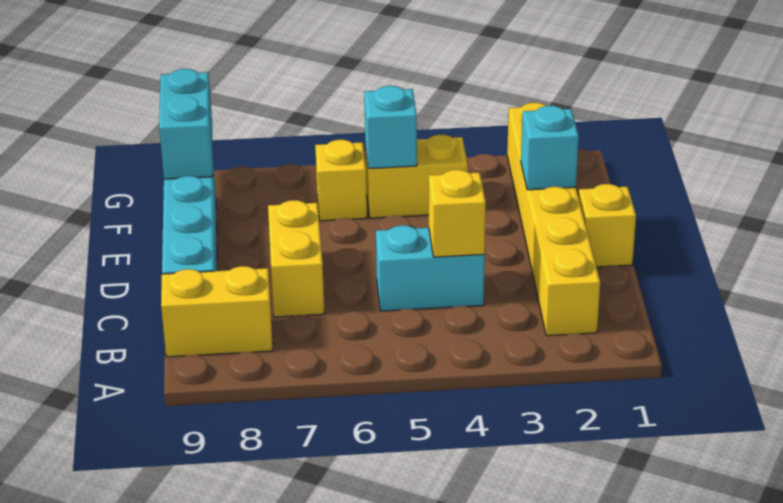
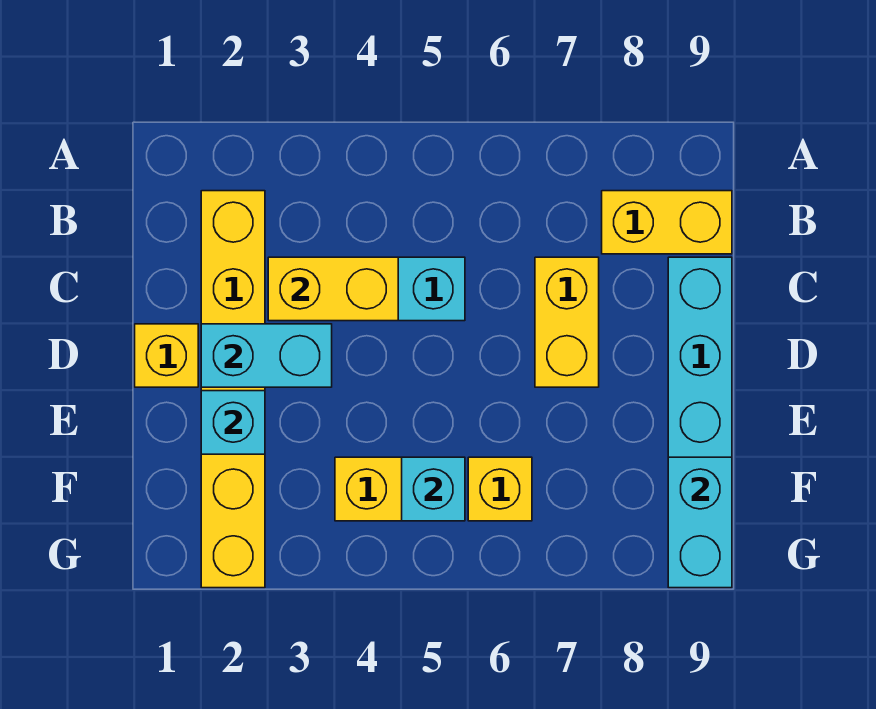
yellow brick C4 level 2 -> yellow brick C3:C4 level 2
none -> cyan brick D2:D3 level 2

